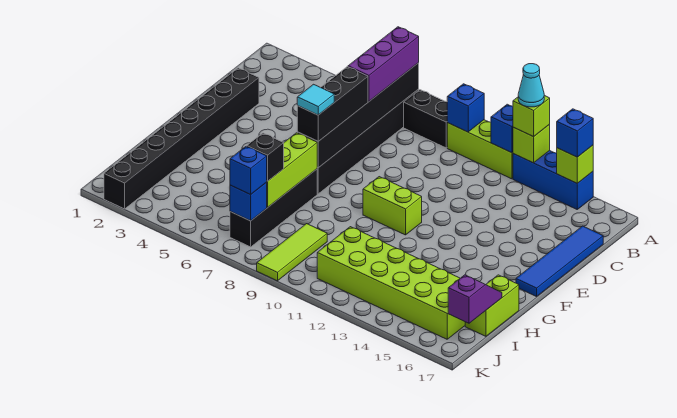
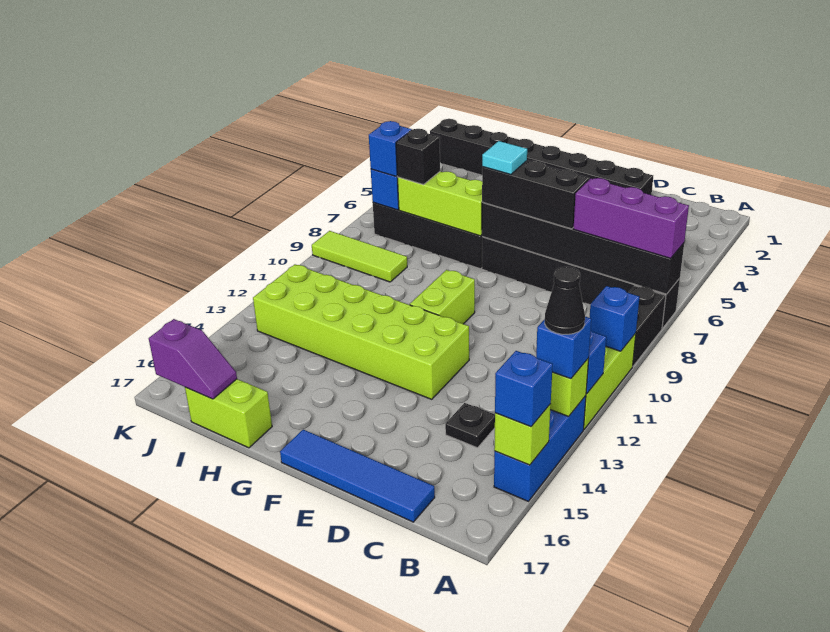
lime brick A13 level 3 -> blue brick A13 level 3
cyan cone A13 level 4 -> black cone A13 level 4
none -> black plate C14 level 1
lime brick I11:J16 level 1 -> lime brick E12:J13 level 1

